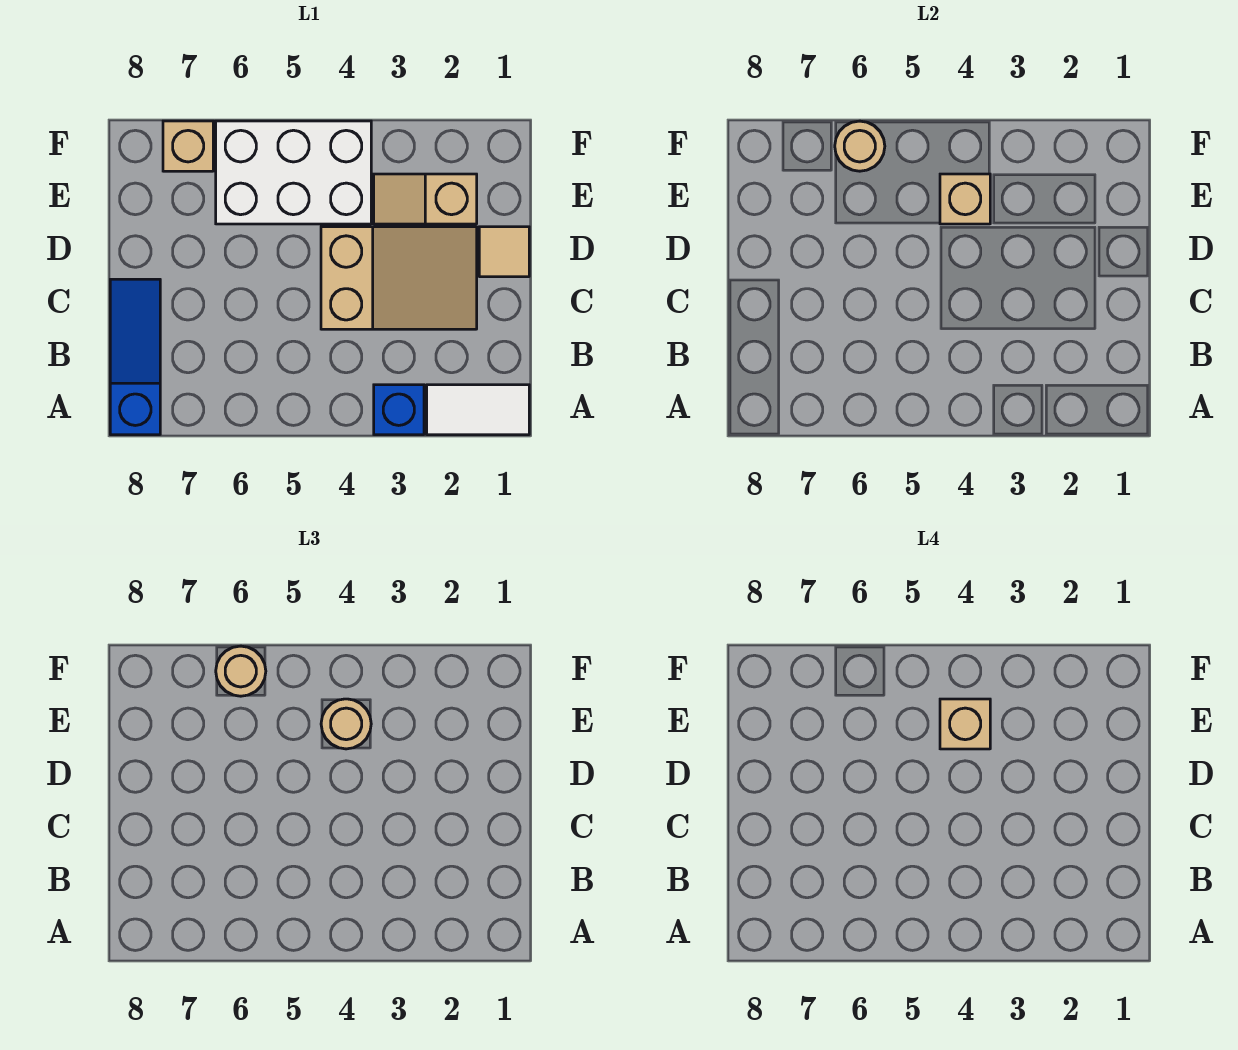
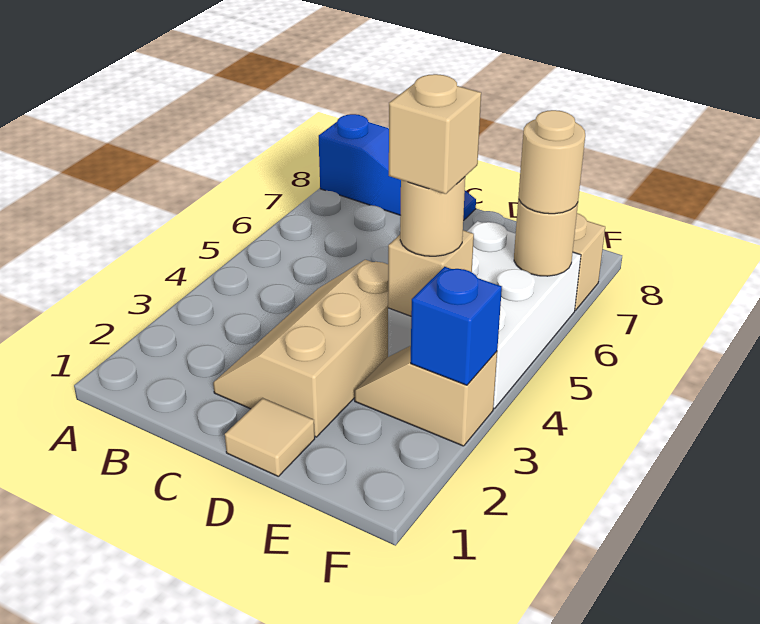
white tile A1:A2 level 1 -> none
blue brick A3 level 1 -> blue brick F3 level 2
tan slope C2:D4 level 1 top 4 -> tan slope C2:D4 level 1 top D
tan slope E2:E3 level 1 top 2 -> tan slope E3:F3 level 1 top F

